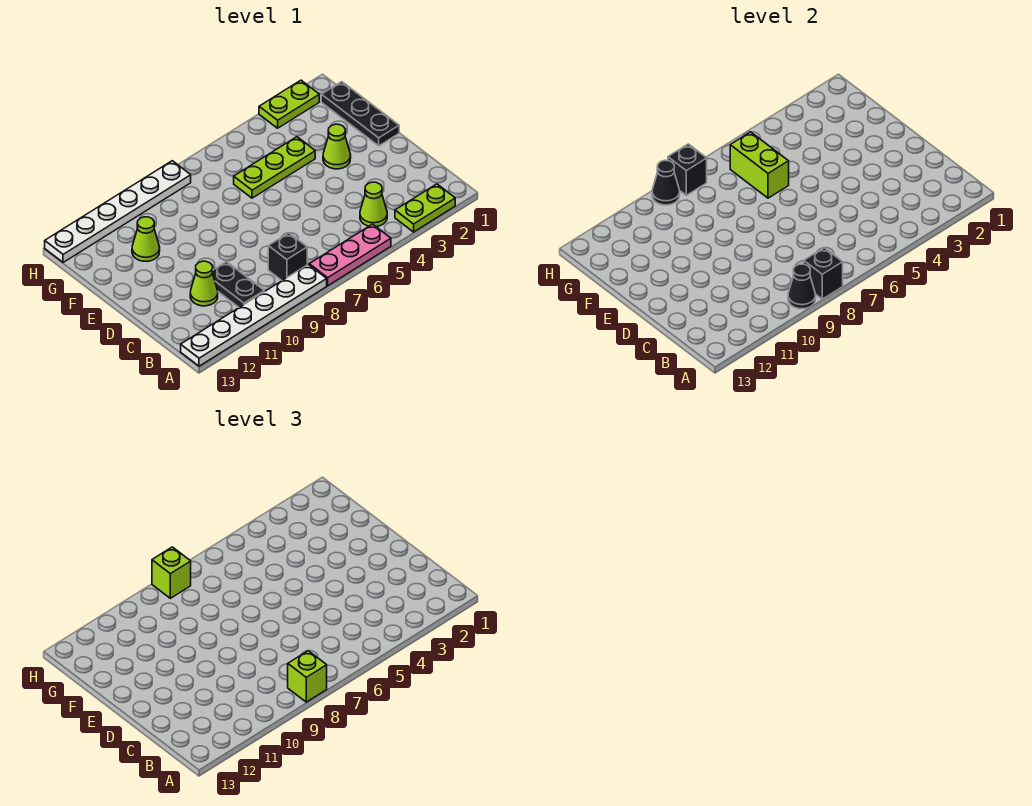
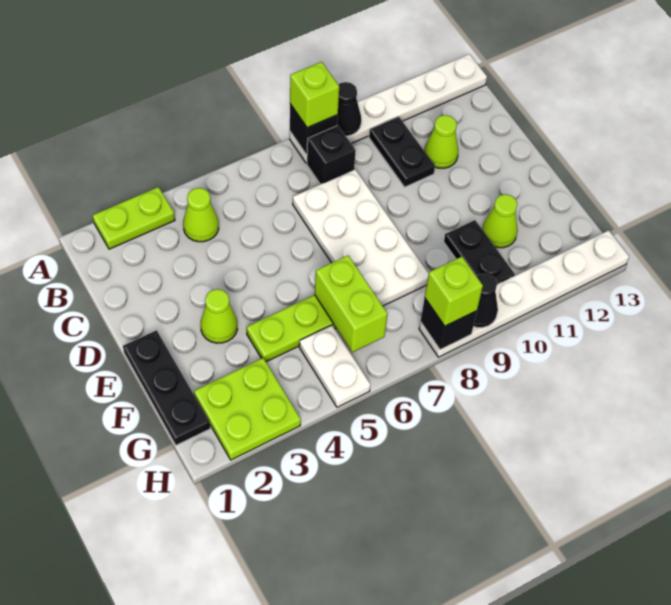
pink plate A5:A7 level 1 -> none
none -> white plate C7:F8 level 1
none -> black plate F10:G10 level 1
none -> white plate G5:H5 level 1
lime plate H2:H3 level 1 -> lime plate G2:H3 level 1

